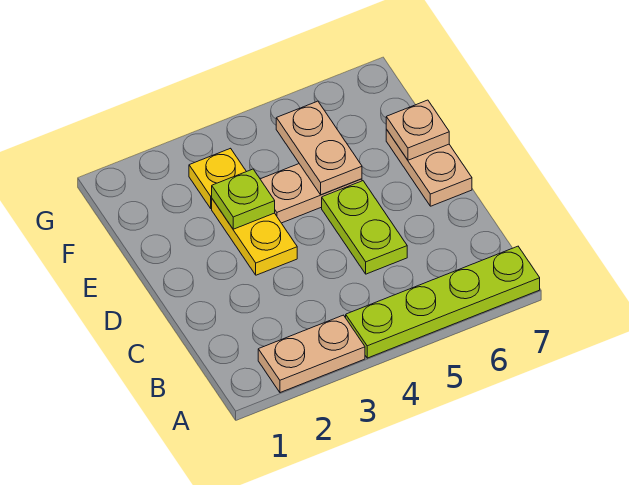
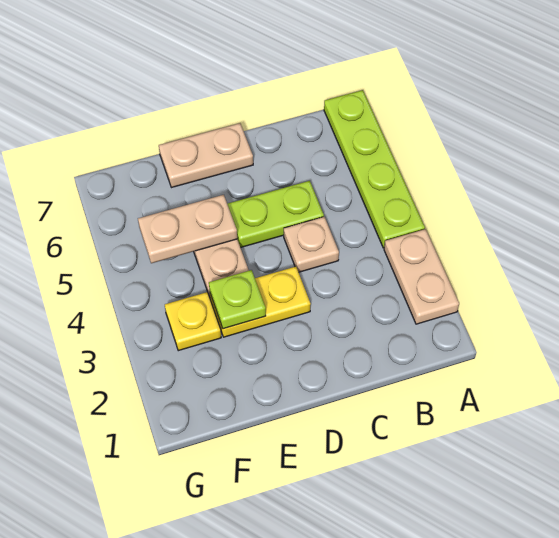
tan plate E7 level 2 -> tan plate C4 level 1

